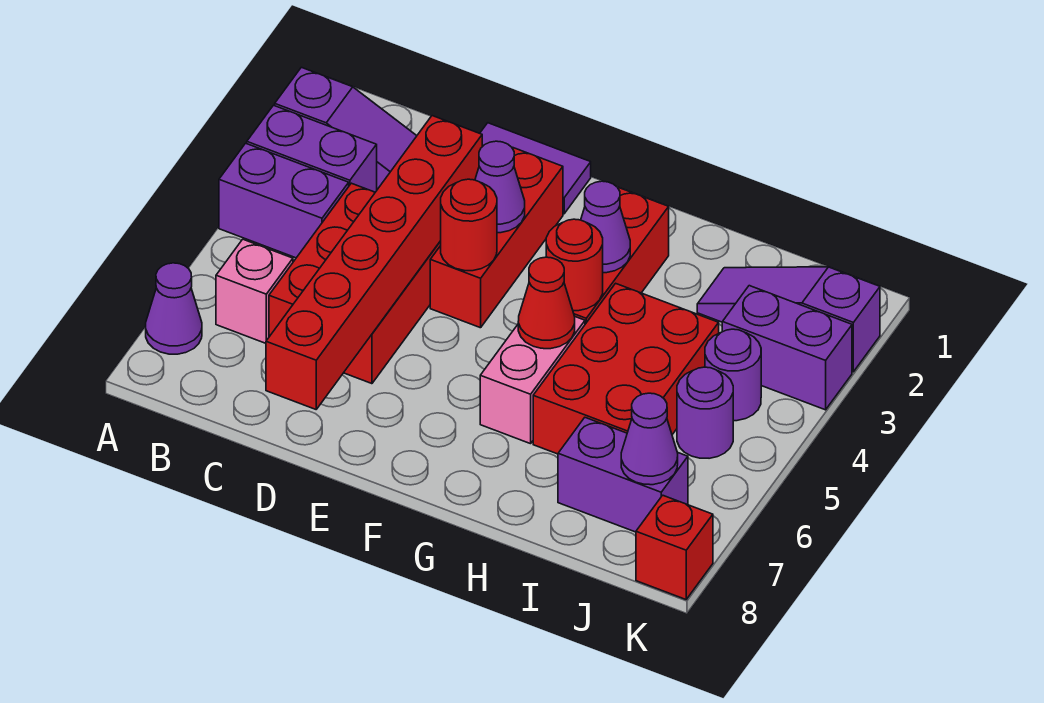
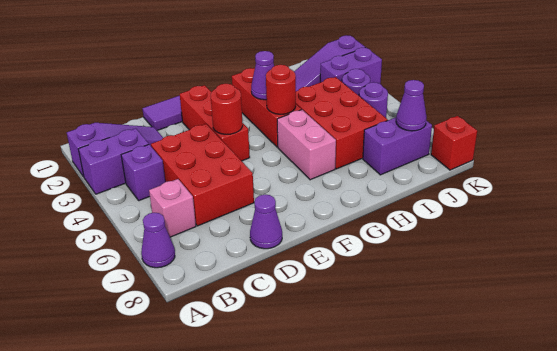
purple brick A4:B4 level 1 -> purple brick B4 level 1
red brick D3:D8 level 2 -> none
purple cone E3 level 2 -> purple cone D8 level 1
red cone G5 level 2 -> none

